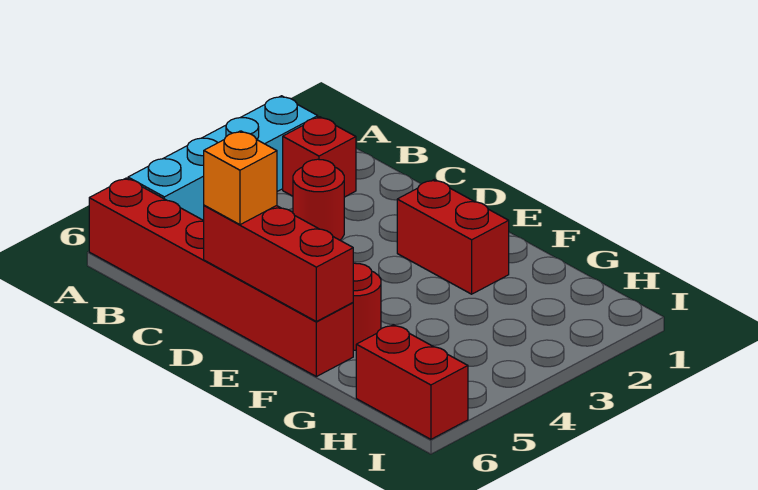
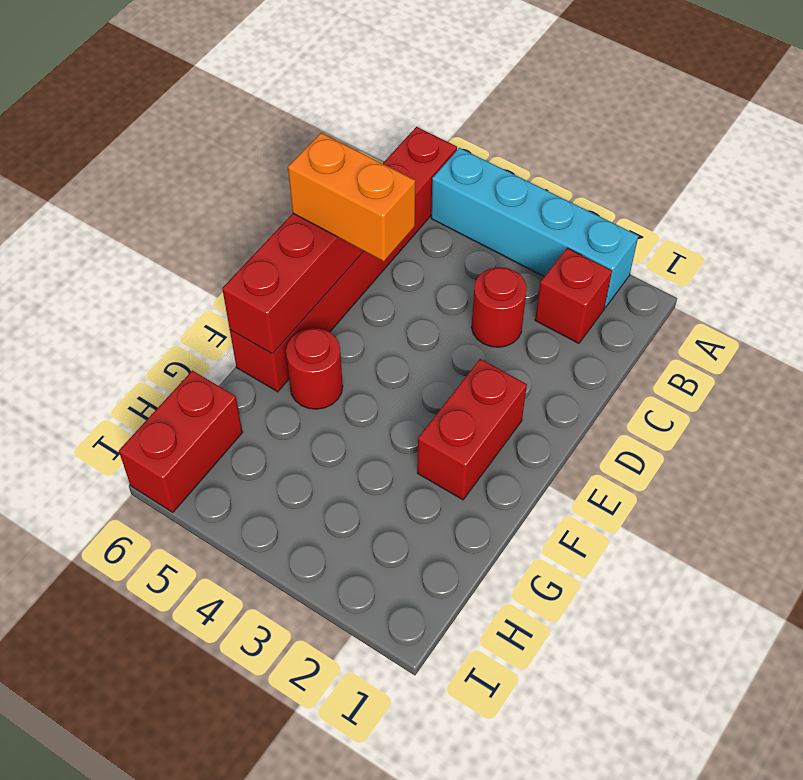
orange brick D6 level 3 -> orange brick D5:D6 level 3

